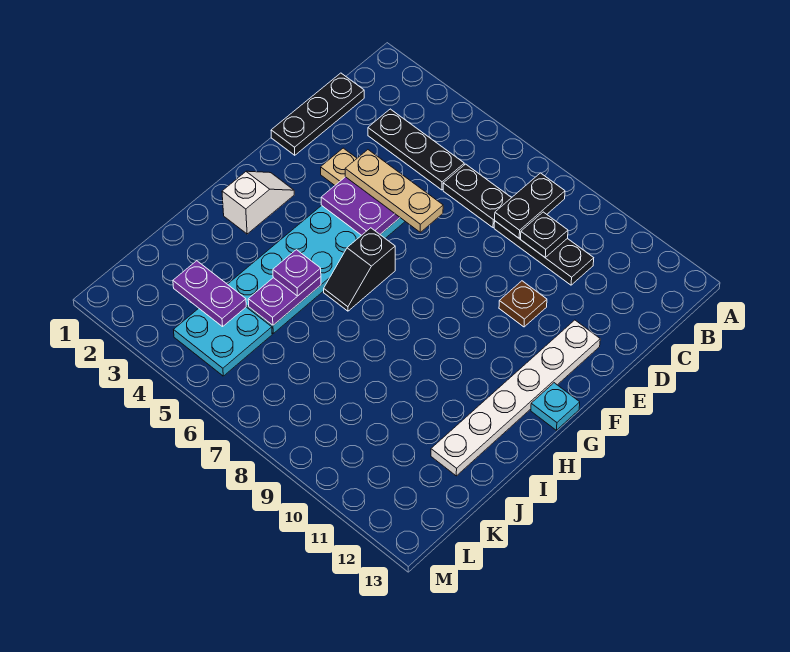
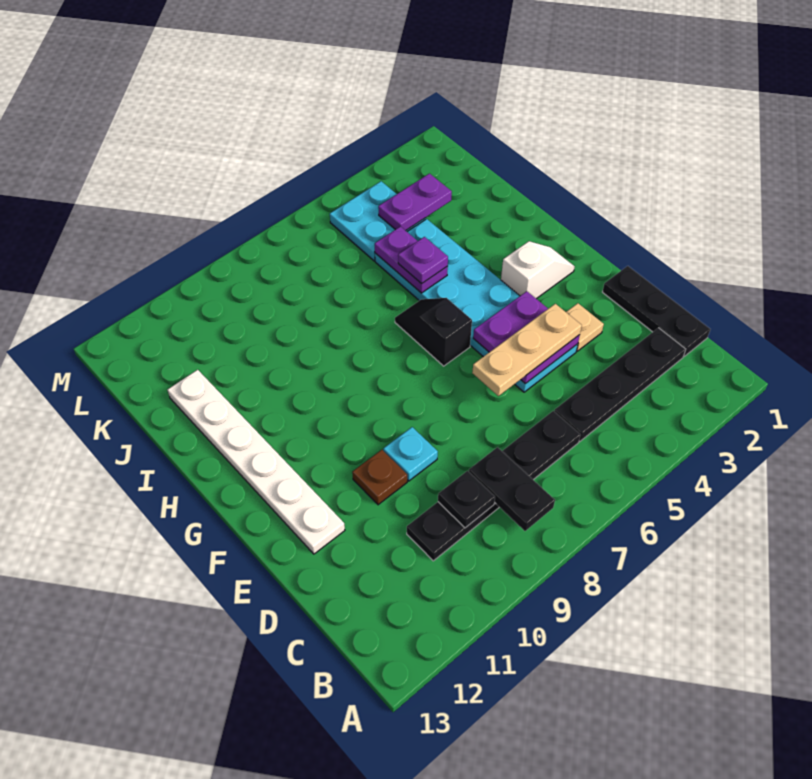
black plate C3:C5 level 1 -> black plate C2:C5 level 1
white slope G2:H2 level 1 top H -> white slope G2:G3 level 1 top 3
cyan plate G13 level 1 -> cyan plate E9 level 1

